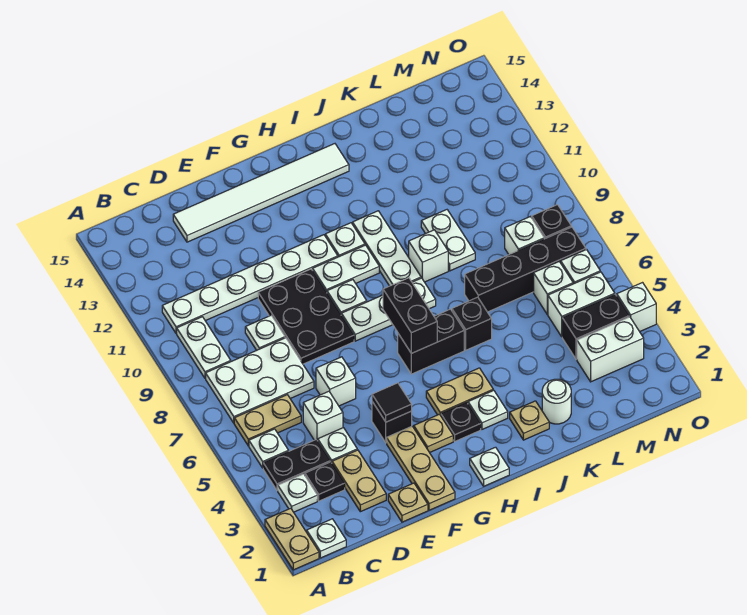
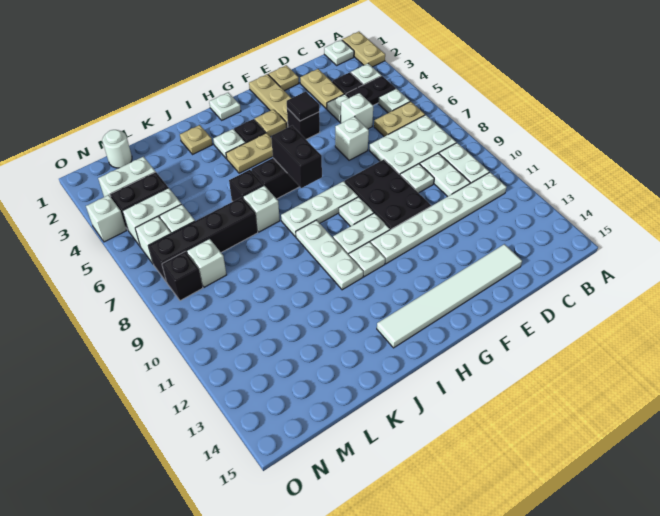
white brick J9 level 1 -> white brick J7 level 1
white round brick K2 level 1 -> white round brick M1 level 1
white plate K9:K10 level 1 -> white plate C9:C10 level 1

